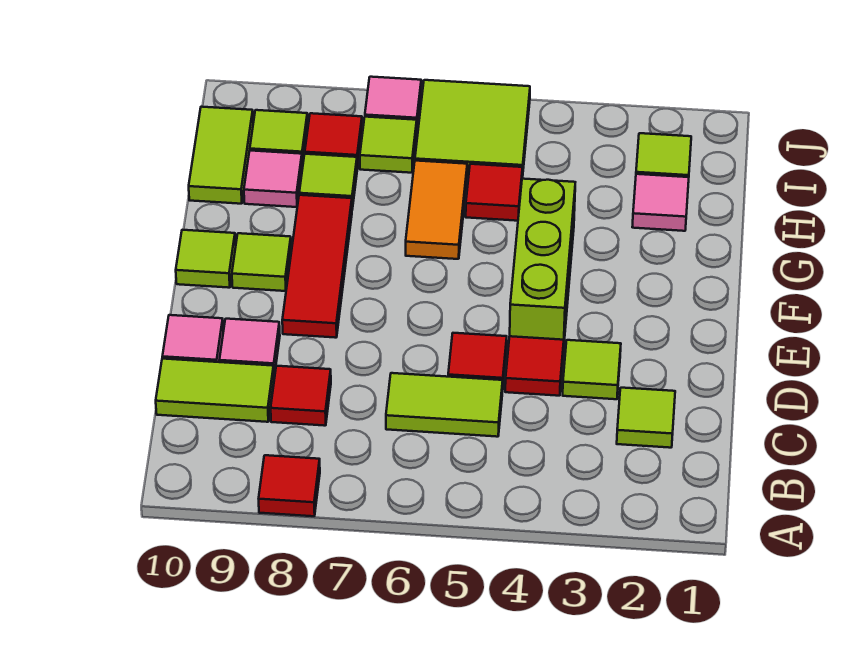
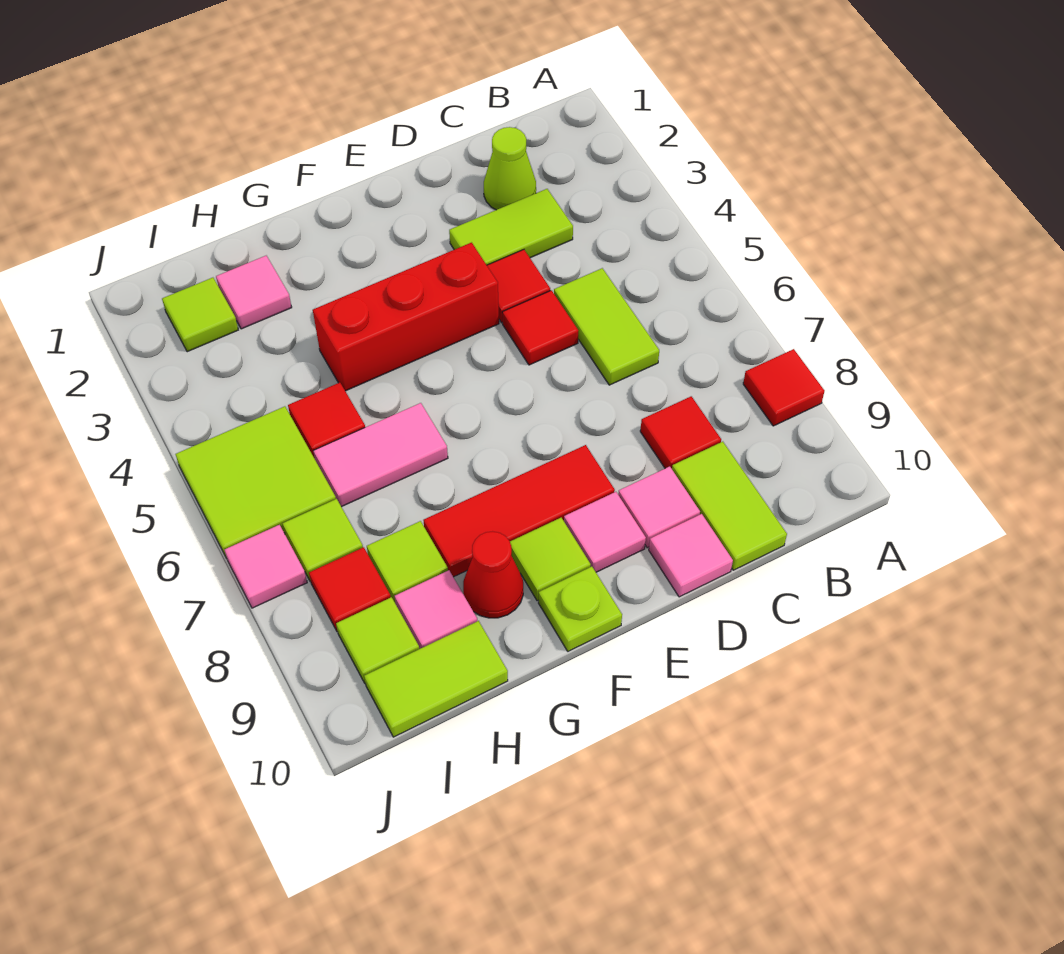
lime tile C2 level 1 -> lime cone C2 level 1
lime tile D3 level 1 -> lime tile C3:D3 level 1
lime brick E4:G4 level 1 -> red brick E4:G4 level 1
none -> pink tile E9 level 1
lime tile F10 level 1 -> lime plate F10 level 1
orange tile G6:H6 level 1 -> pink tile G6:H6 level 1
none -> red cone G9 level 1

